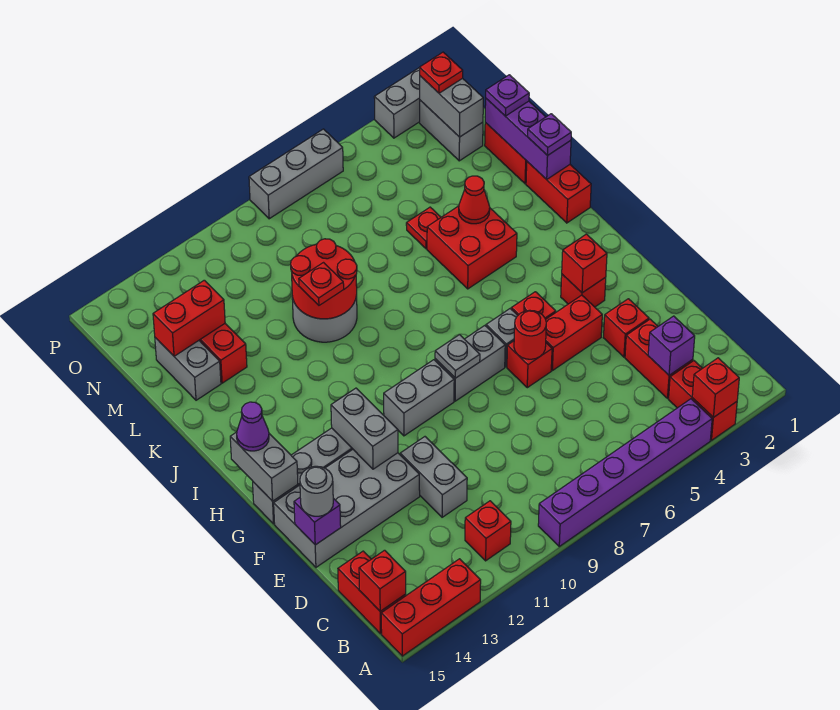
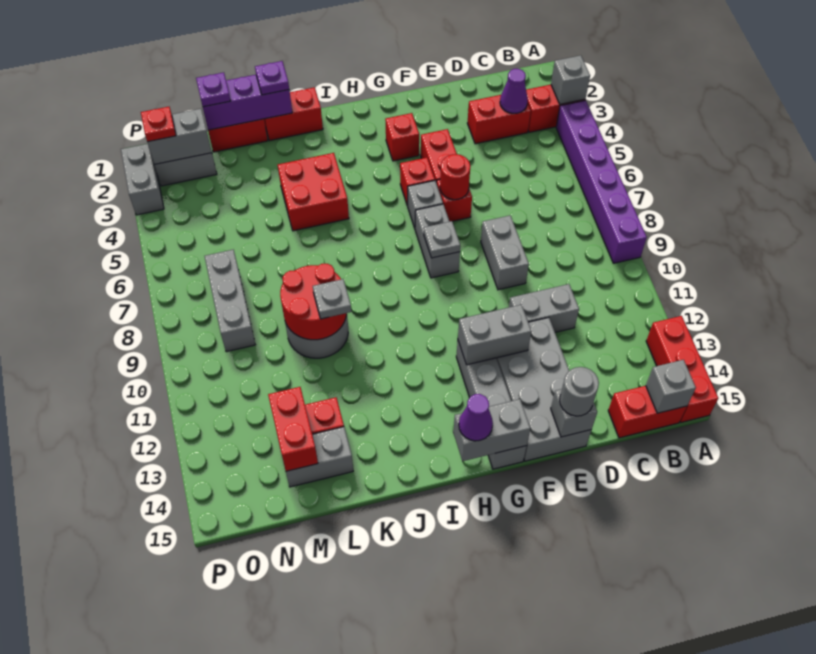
red brick A3 level 2 -> grey brick A3 level 2
red brick B11 level 1 -> none
red brick B15 level 2 -> grey brick B15 level 2
purple brick C3 level 2 -> purple cone C3 level 2
red brick E3 level 1 -> none
purple brick E15 level 2 -> grey brick E15 level 2
red brick G3 level 2 -> none
grey brick G9:G10 level 1 -> grey brick E8:E9 level 1
red cone K4 level 2 -> none
red plate K10 level 3 -> grey plate K10 level 3
red plate L5 level 1 -> none
grey brick P6:P8 level 1 -> grey brick N7:N9 level 1

